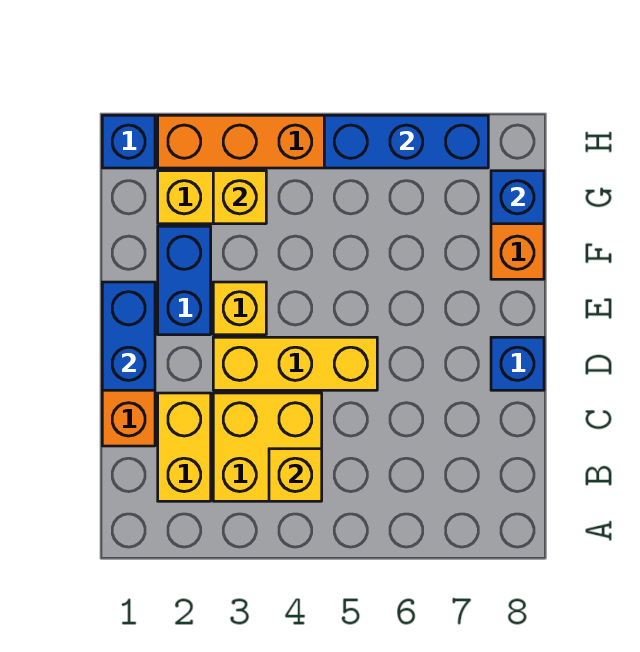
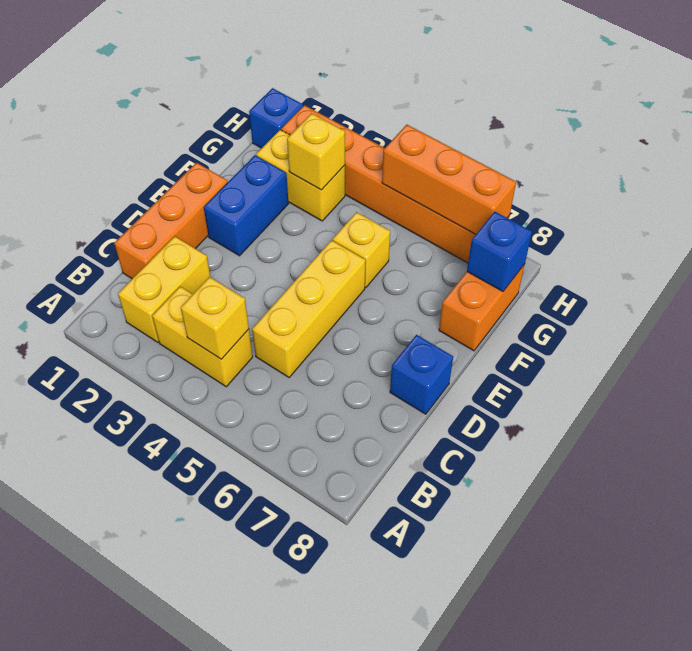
yellow brick B3:C4 level 1 -> yellow brick B3:B4 level 1
blue brick D1:E1 level 2 -> none
yellow brick D3:D5 level 1 -> yellow brick C5:E5 level 1
yellow brick E3 level 1 -> yellow brick F5 level 1
blue brick H5:H7 level 2 -> orange brick H5:H7 level 2

